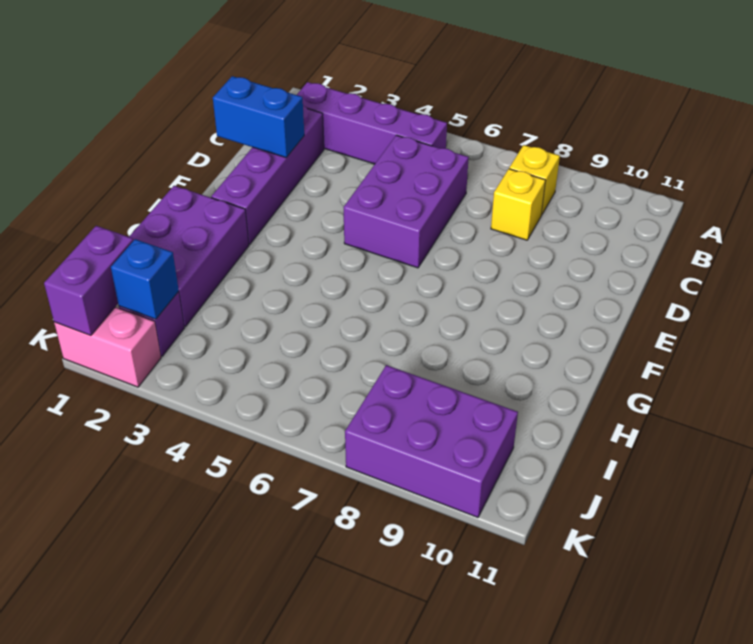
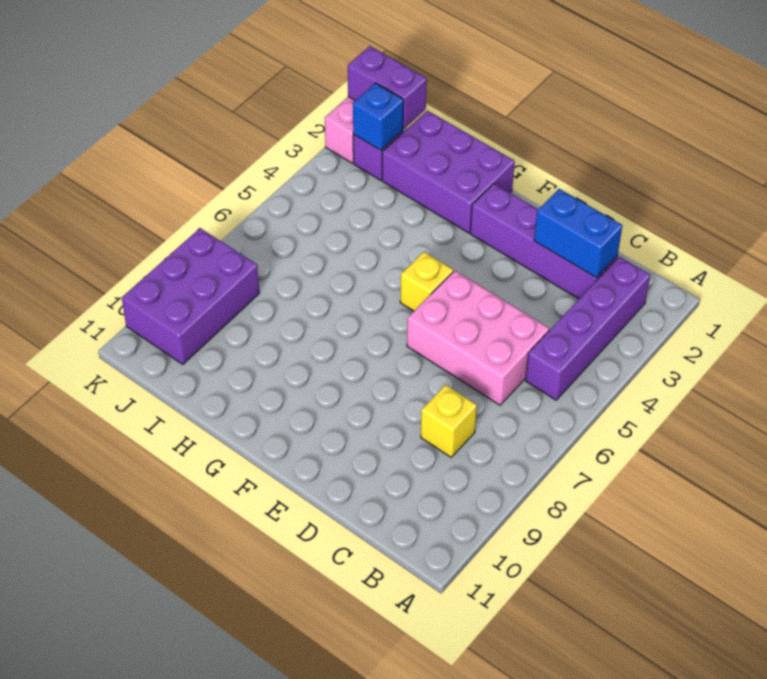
yellow brick B8 level 1 -> yellow brick F5 level 1
purple brick C5:E6 level 1 -> pink brick C5:E6 level 1
blue brick D1:D2 level 2 -> blue brick C2:D2 level 2

